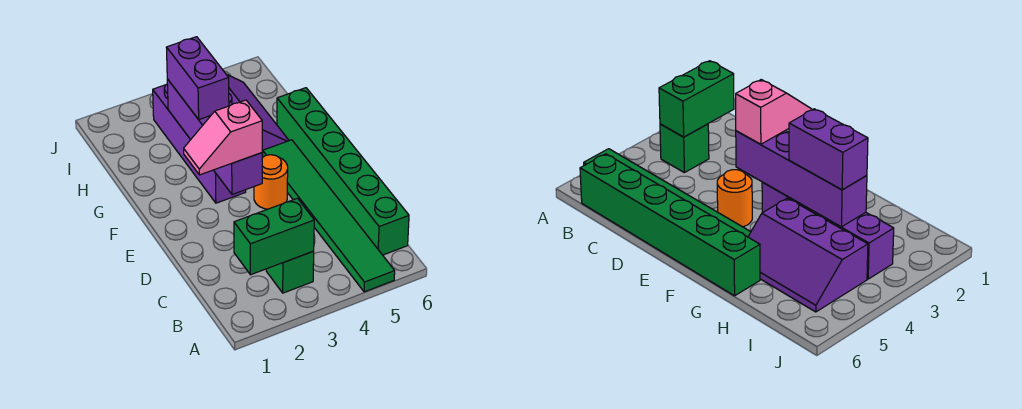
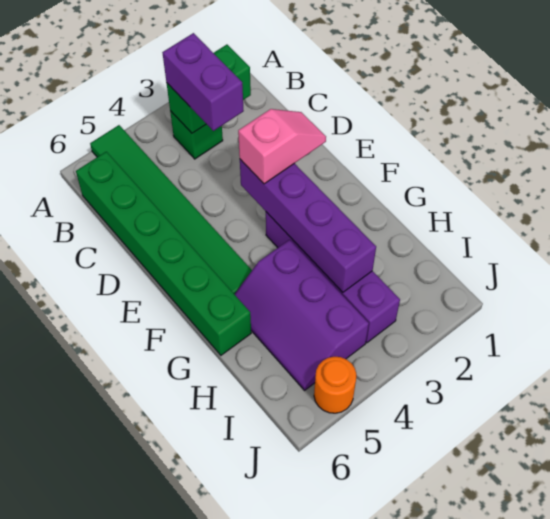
orange round brick E4 level 1 -> orange round brick J5 level 1
purple brick G3:H3 level 3 -> purple brick B3:C3 level 3

